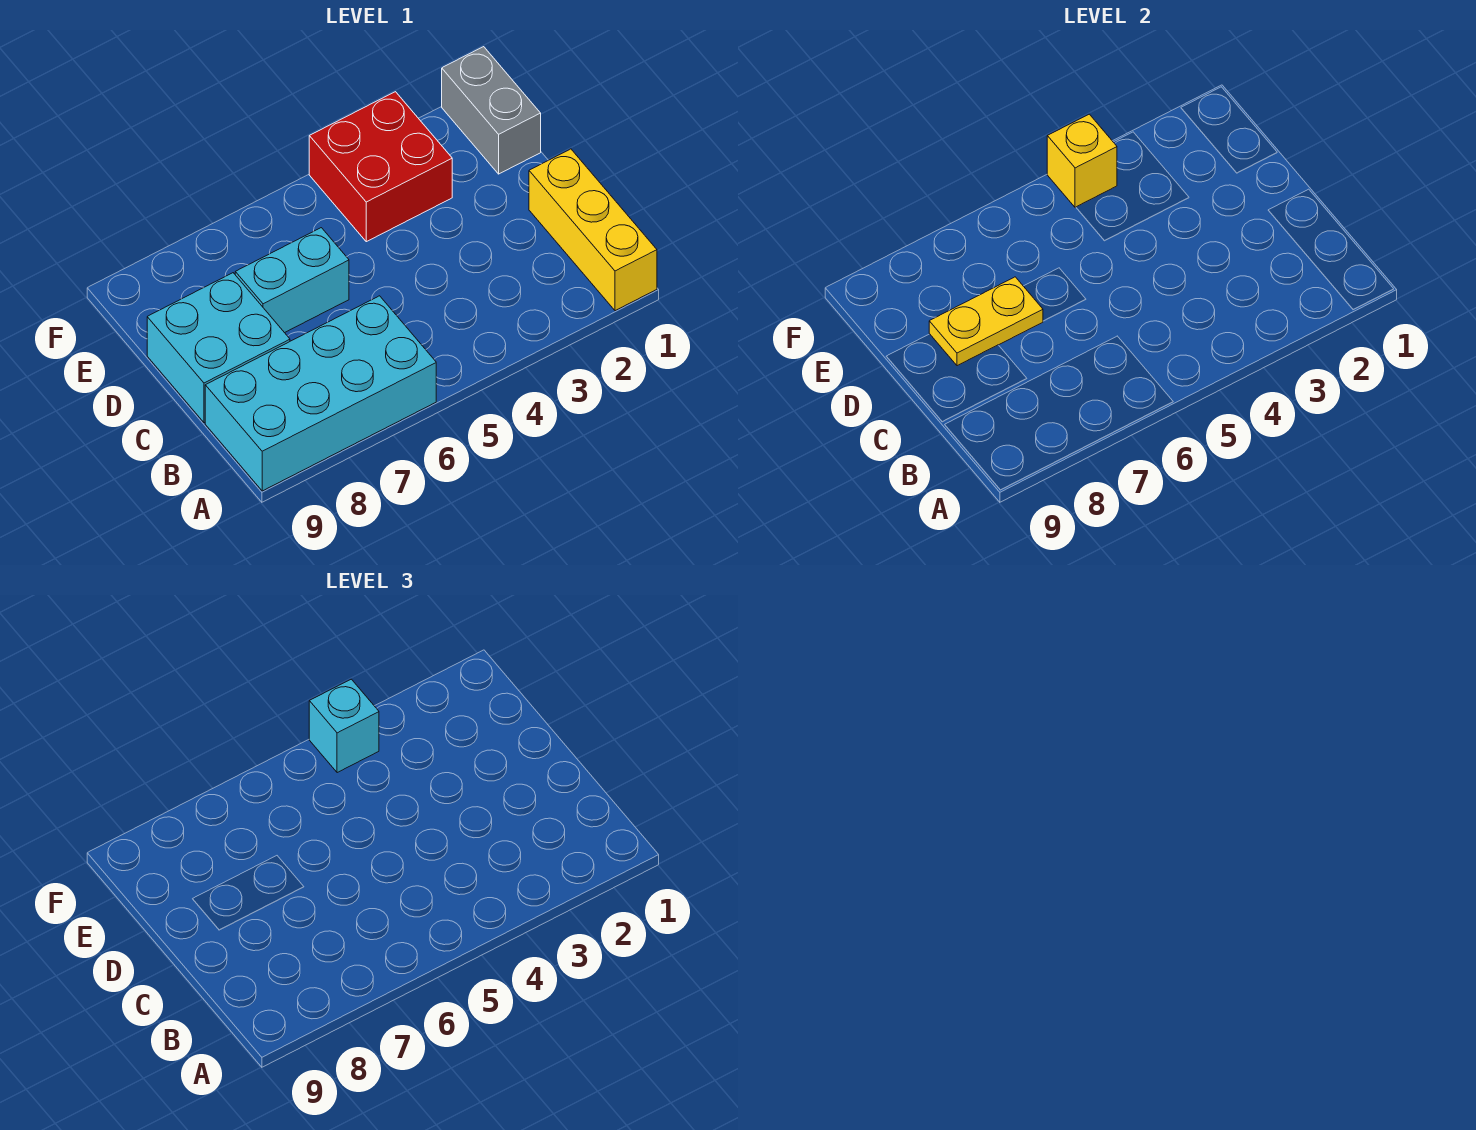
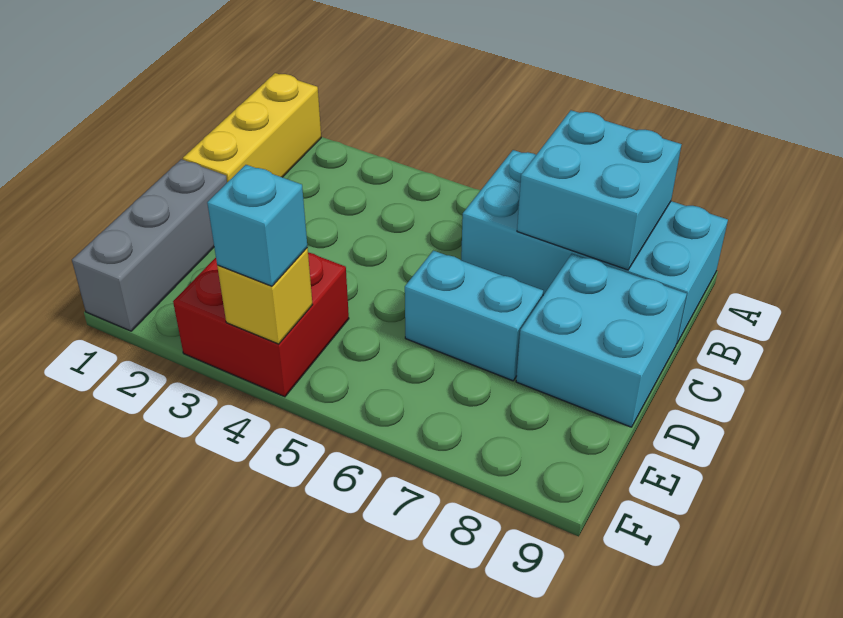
none -> cyan brick A7:B8 level 2
yellow plate D7:D8 level 2 -> none
grey brick E1:F1 level 1 -> grey brick D1:F1 level 1

